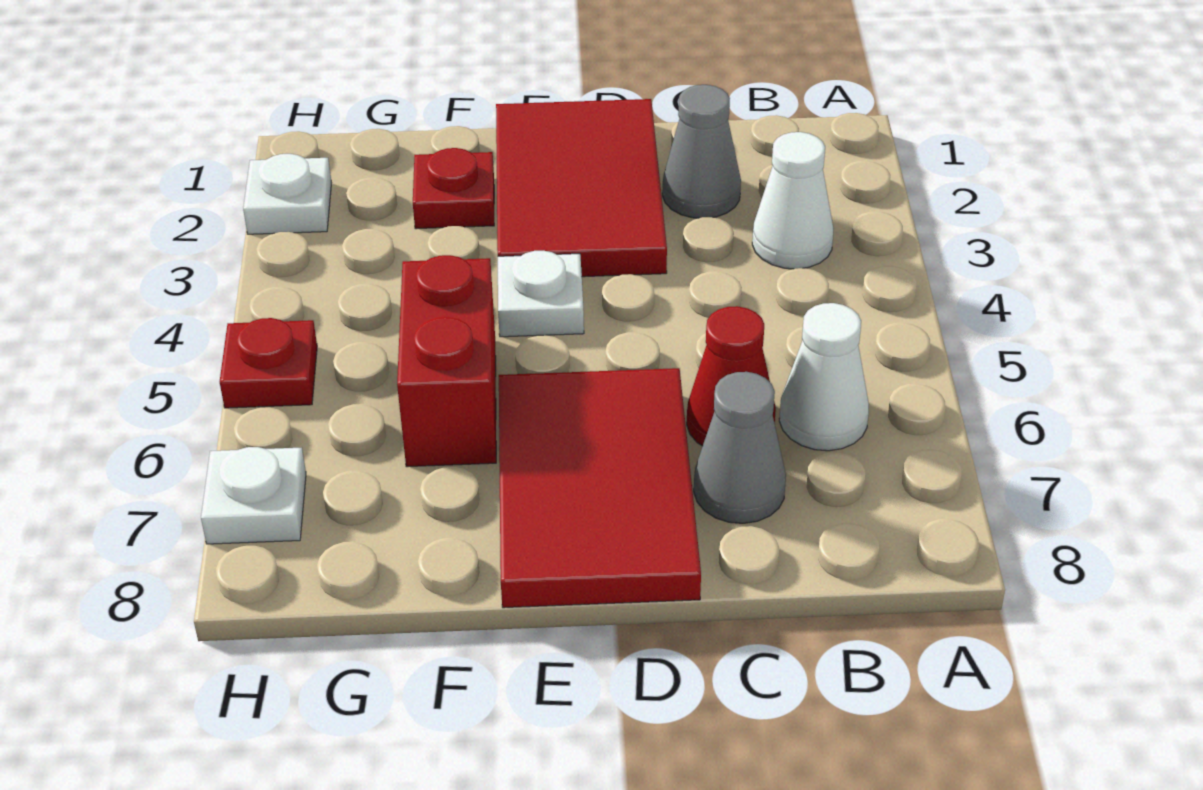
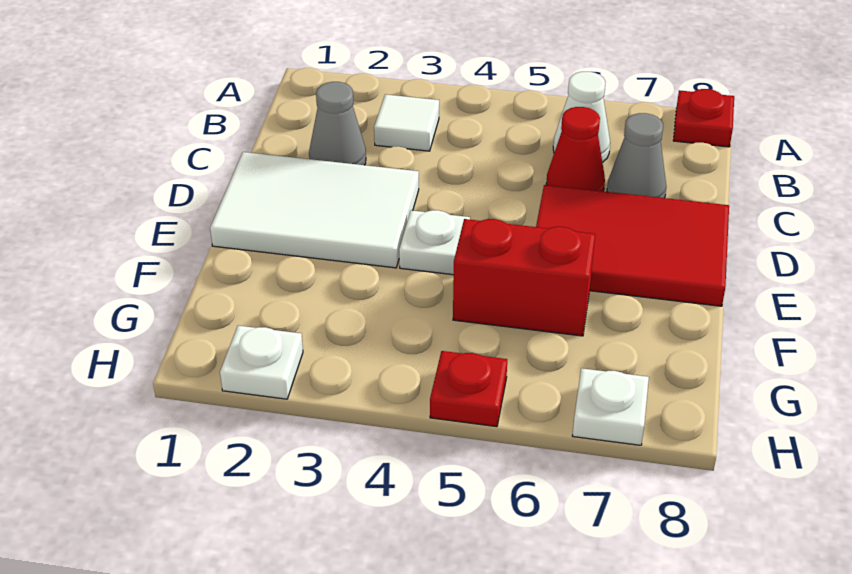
white cone B3 level 1 -> white tile B3 level 1
red tile D1:E3 level 1 -> white tile D1:E3 level 1
red plate F2 level 1 -> red plate A8 level 1

